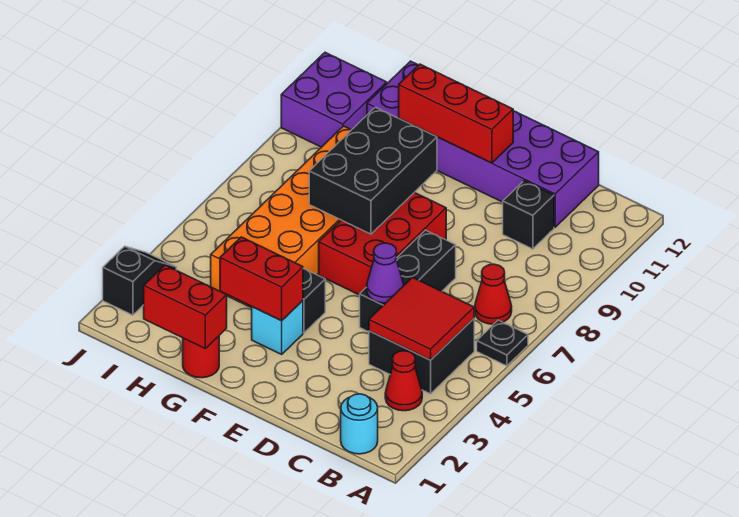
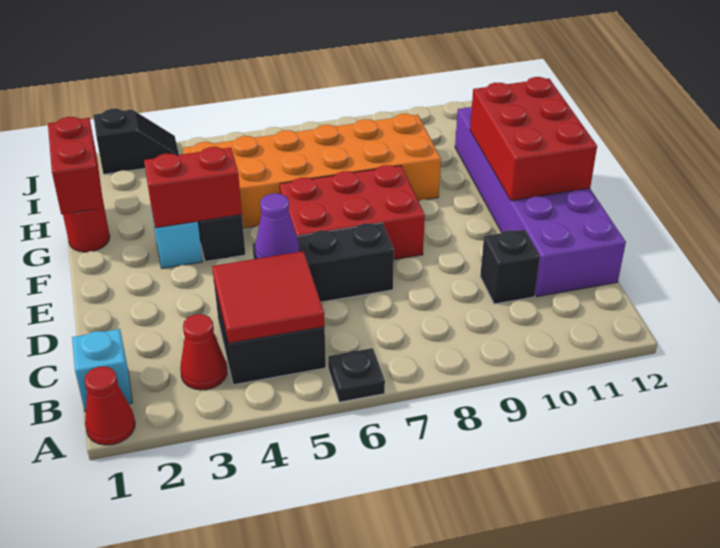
cyan round brick B1 level 1 -> cyan brick B1 level 1
red cone B7 level 1 -> red cone A1 level 1
red brick E11:G11 level 2 -> red brick E11:G12 level 2
red brick F3:G3 level 2 -> red brick F3:F4 level 2
black brick F7:G9 level 2 -> none
purple brick I10:J11 level 1 -> none

